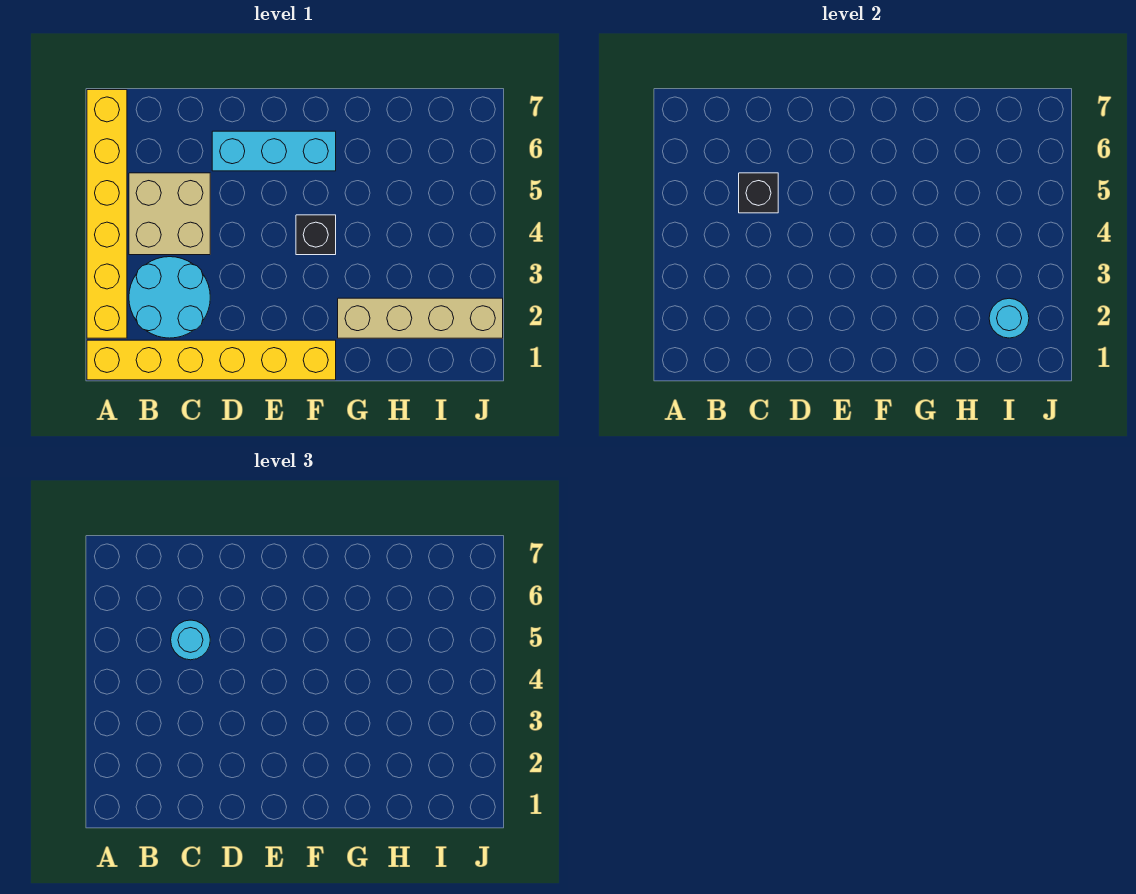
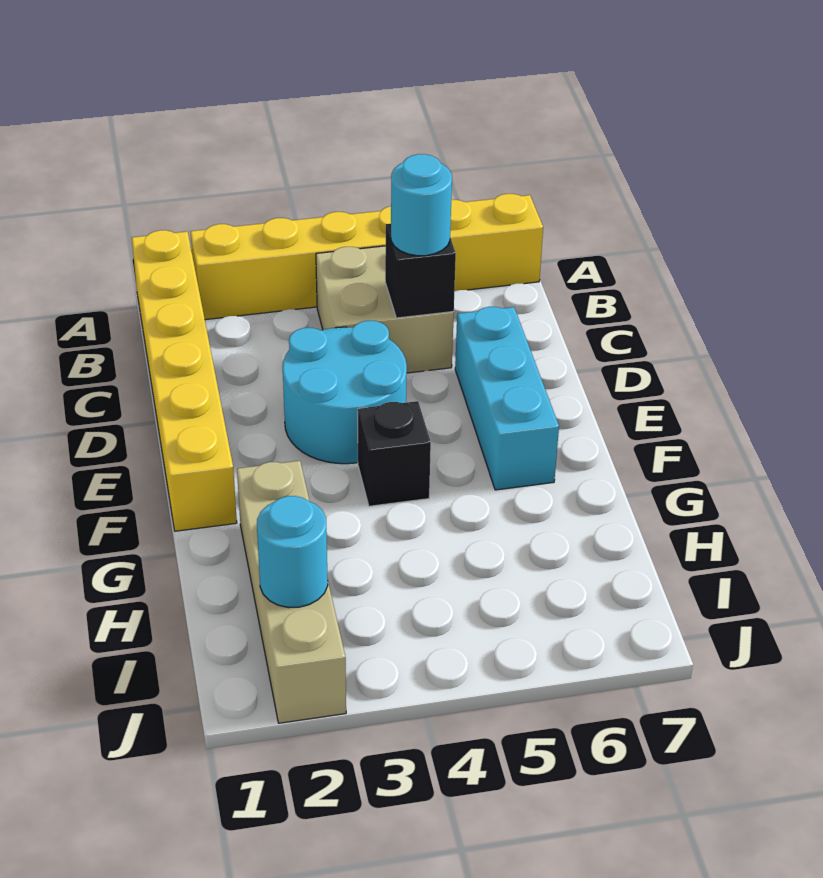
cyan round brick B2:C3 level 1 -> cyan round brick D3:E4 level 1

